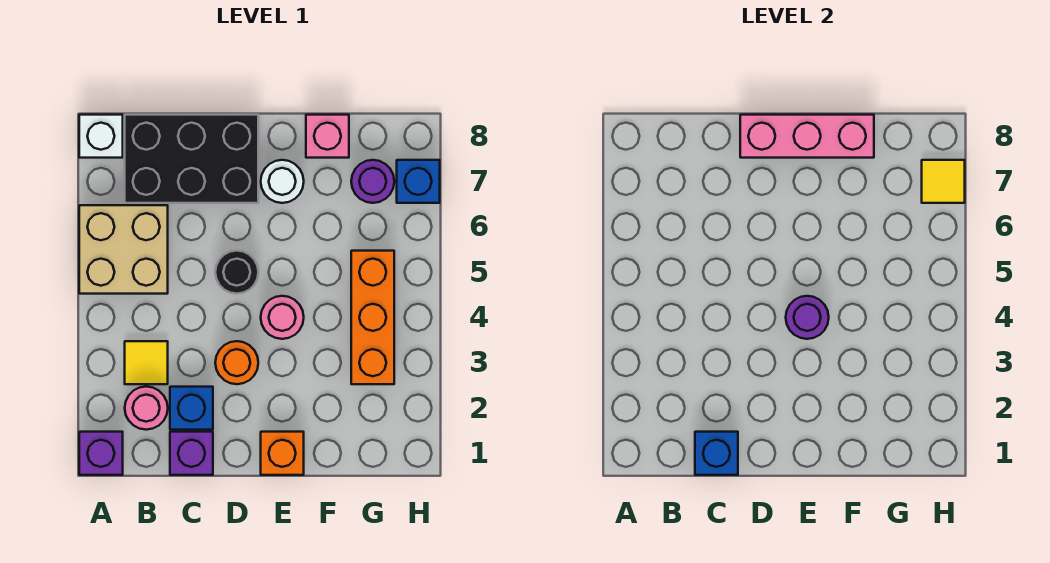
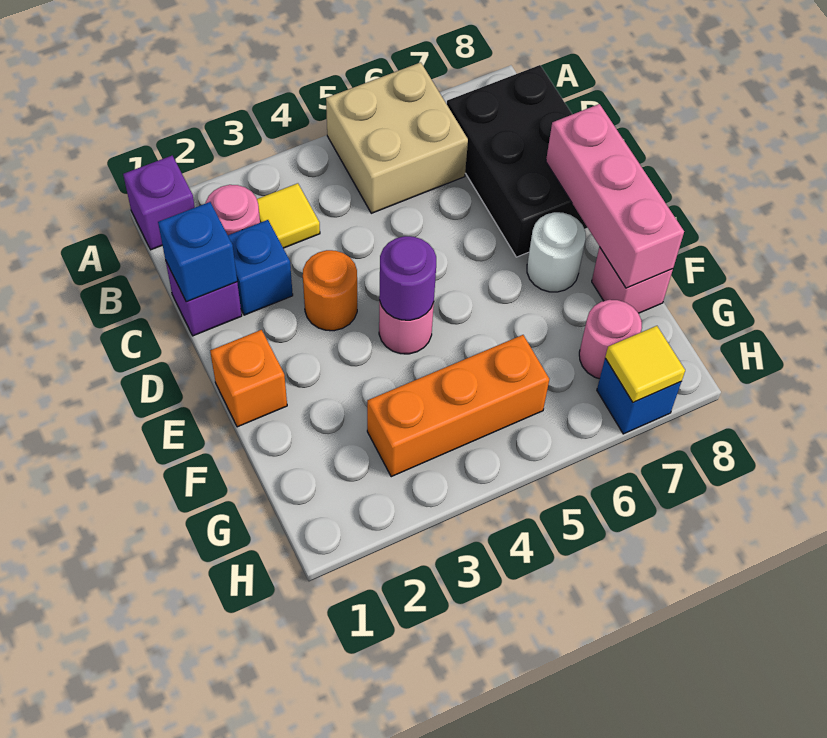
white brick A8 level 1 -> none
black round brick D5 level 1 -> none
purple round brick G7 level 1 -> pink round brick G7 level 1

